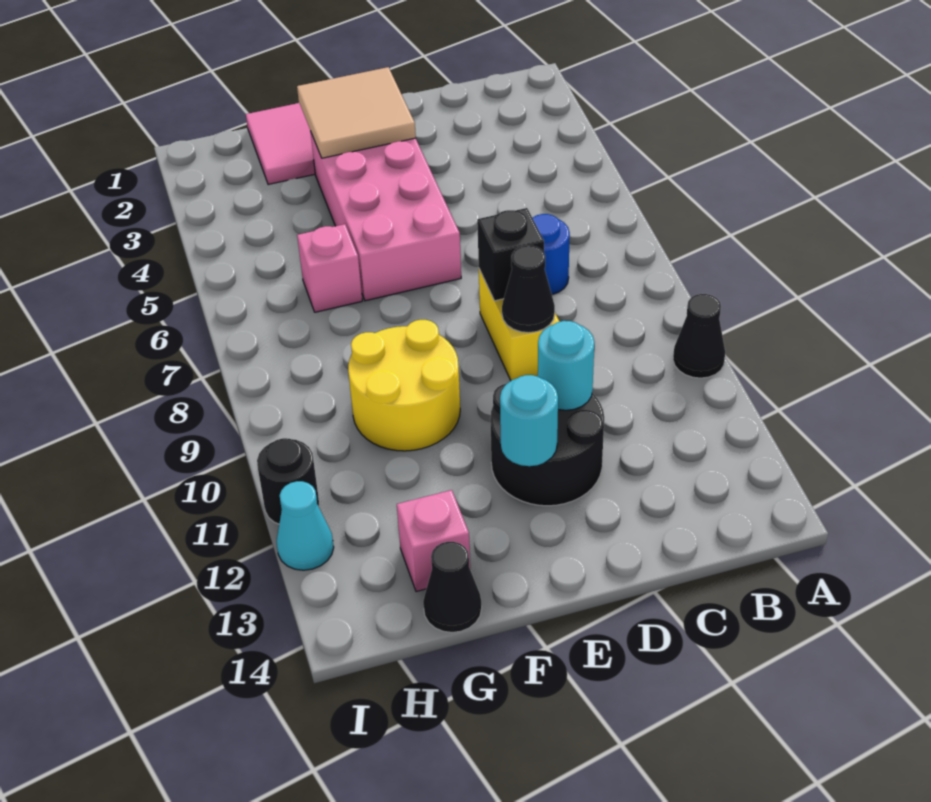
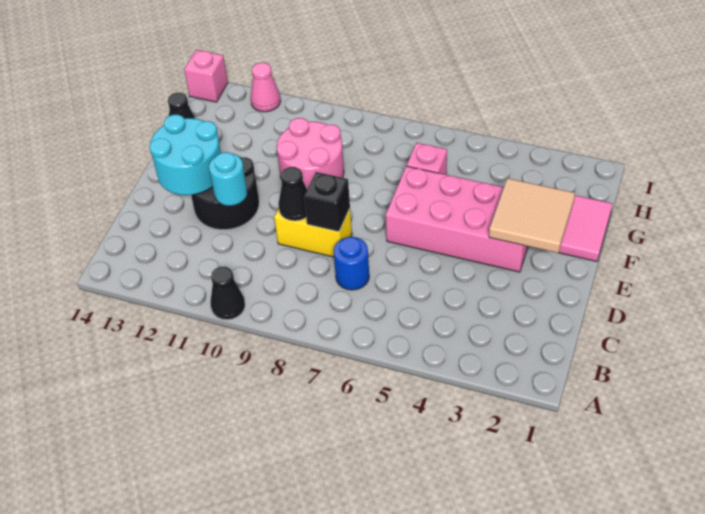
cyan round brick E12 level 2 -> cyan round brick D12:E13 level 2
yellow round brick F9:G10 level 1 -> pink round brick F9:G10 level 1
pink brick G13 level 1 -> pink brick I14 level 1
black round brick I11 level 1 -> none
cyan cone I12 level 1 -> pink cone I12 level 1

